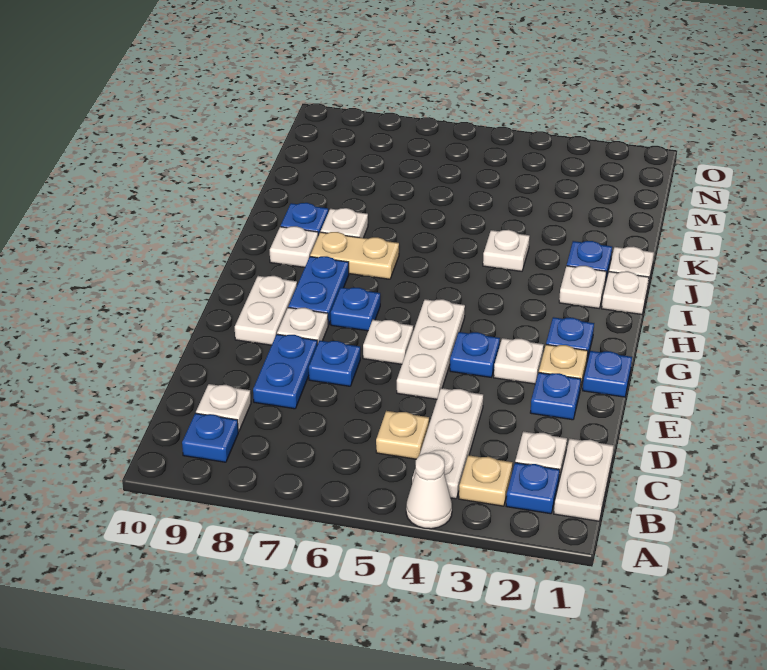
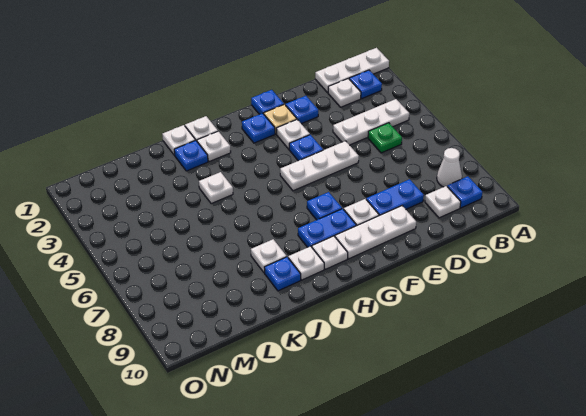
white cone A4 level 1 -> white cone B8 level 1
white plate B1:C1 level 1 -> white plate A1:C1 level 1
tan plate B3 level 1 -> none
tan plate C5 level 1 -> green plate C5 level 1
blue plate E7 level 1 -> none
white plate F6 level 1 -> white plate H9 level 1
white plate F9:G9 level 1 -> white plate E9:G9 level 1
tan plate I7:I8 level 1 -> none

